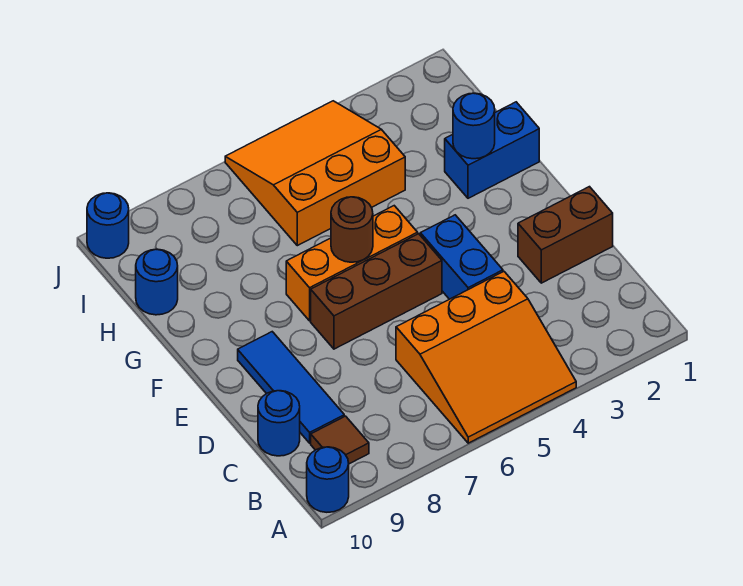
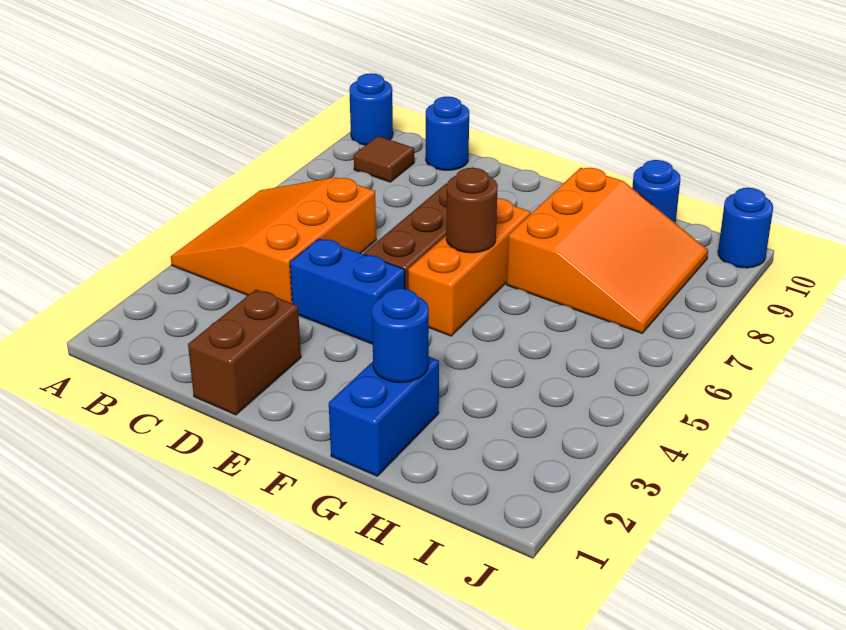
blue tile C9:E9 level 1 -> none
orange slope H4:J6 level 1 top H -> orange slope G7:I9 level 1 top G

